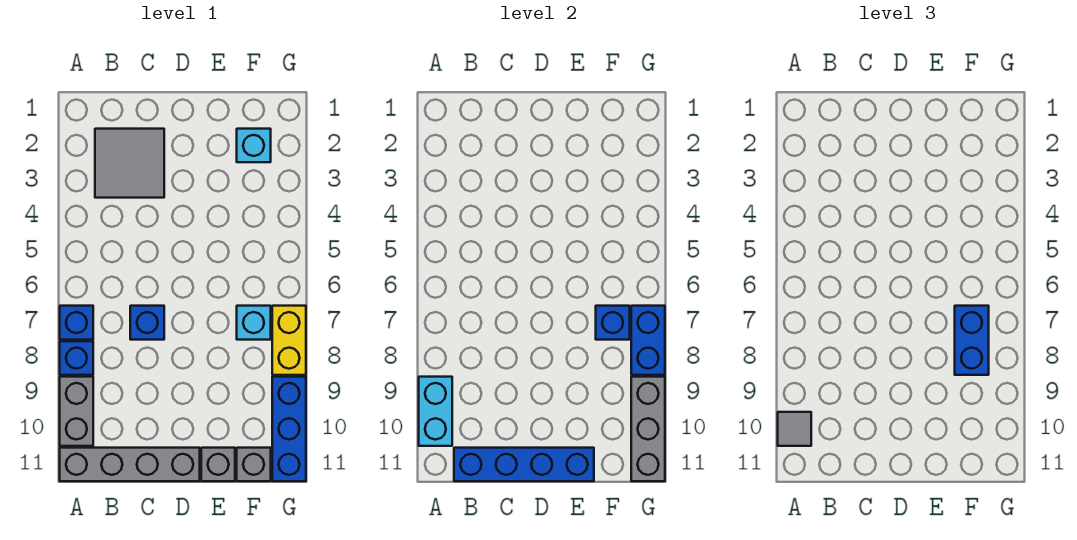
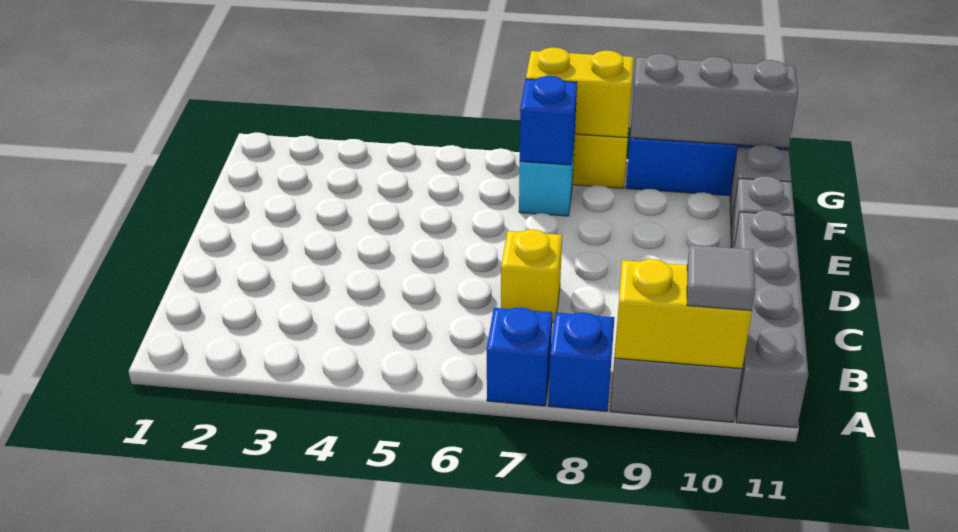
cyan brick A9:A10 level 2 -> yellow brick A9:A10 level 2
grey tile B2:C3 level 1 -> none
blue brick B11:E11 level 2 -> none
blue brick C7 level 1 -> yellow brick C7 level 1
cyan brick F2 level 1 -> none
blue brick F7:F8 level 3 -> none
blue brick G7:G8 level 2 -> yellow brick G7:G8 level 2

